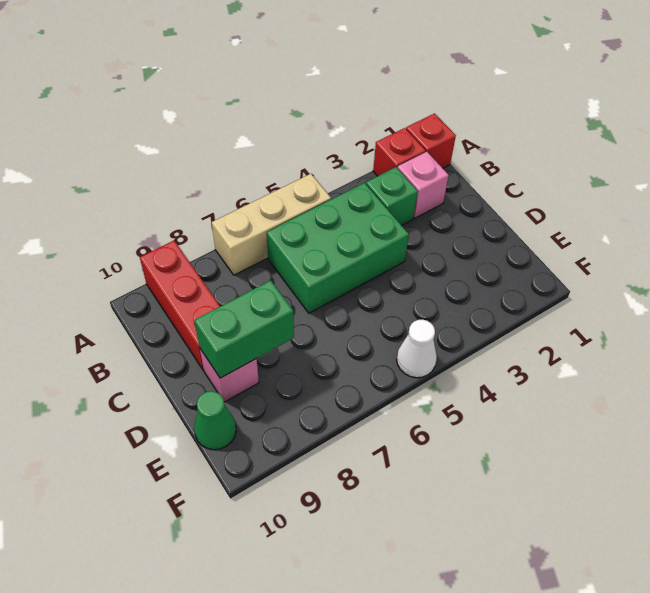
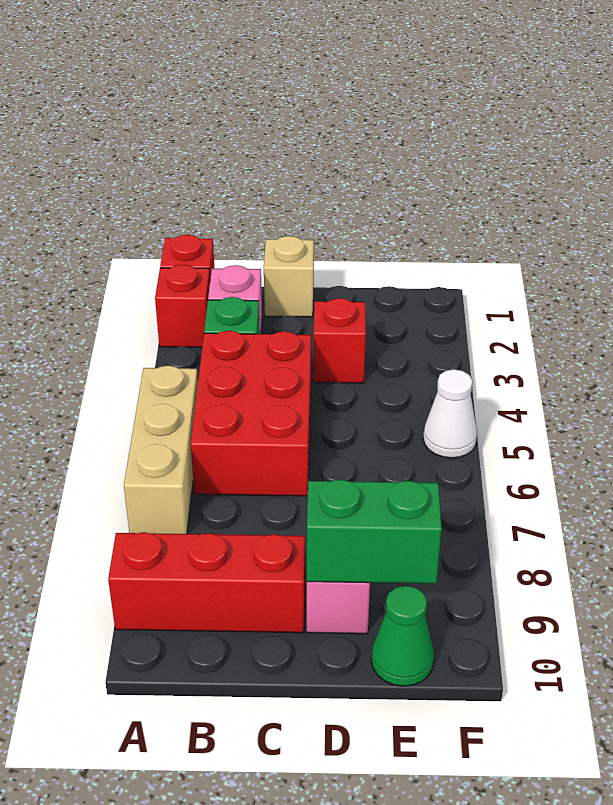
green brick B4:C6 level 1 -> red brick B4:C6 level 1
none -> tan brick C1 level 1
none -> red brick D3 level 1
green brick D8:D9 level 2 -> green brick D9:E9 level 2

